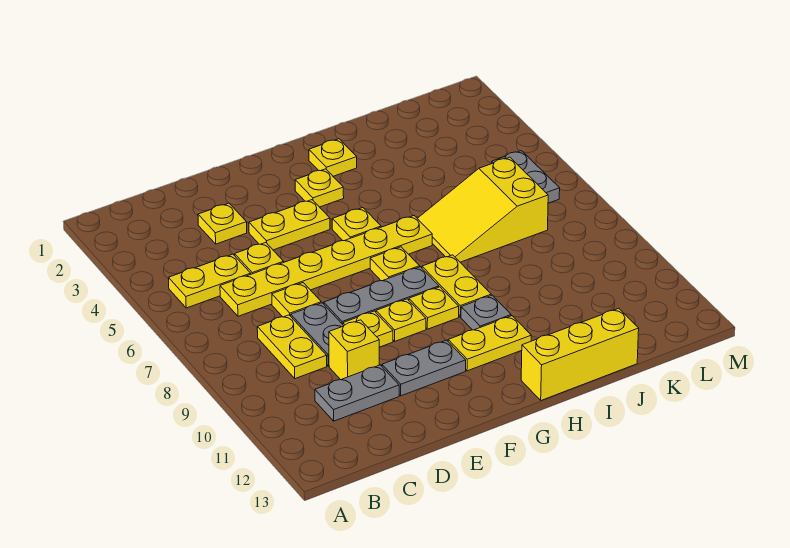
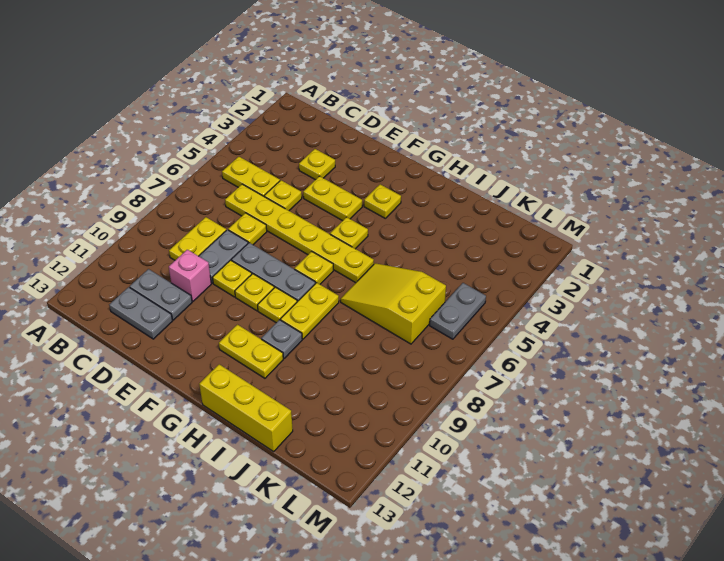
yellow brick D10 level 1 -> pink brick D10 level 1
grey plate E11:F11 level 1 -> grey plate C12:D12 level 1
yellow plate H2 level 1 -> none

